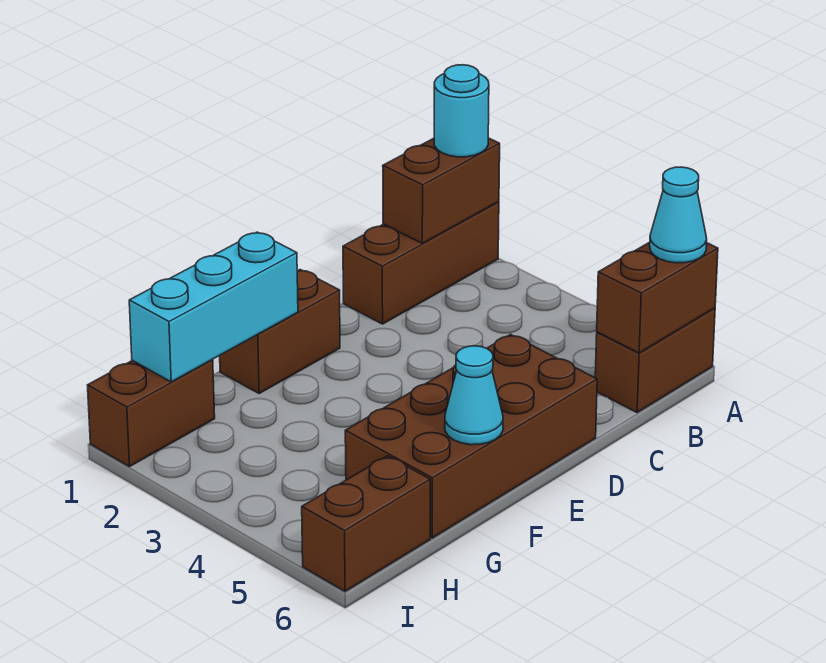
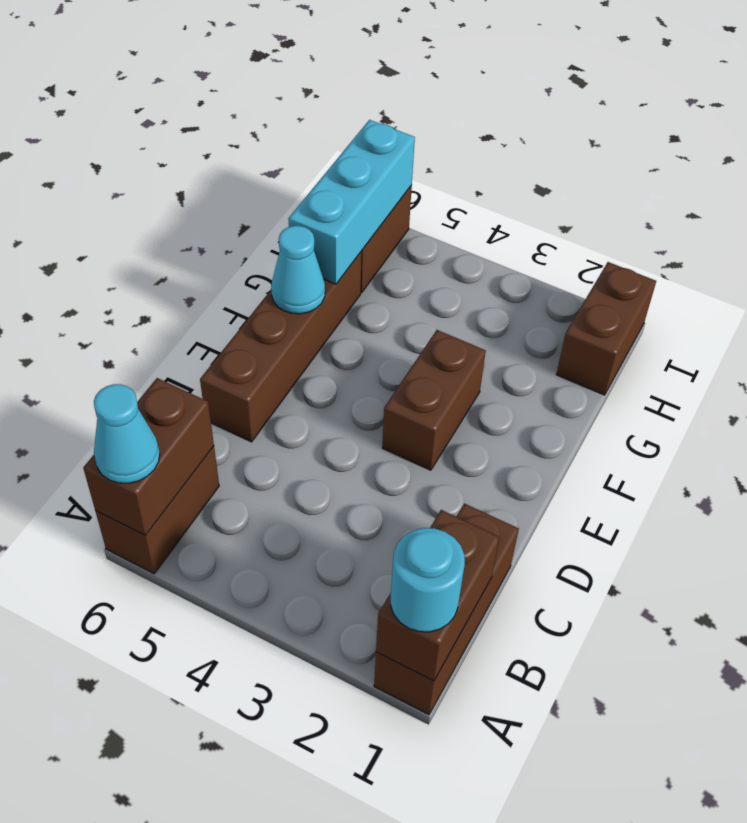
brown brick D5:G6 level 1 -> brown brick D6:G6 level 1
brown brick E1:F1 level 1 -> brown brick E3:F3 level 1
cyan brick F1:H1 level 2 -> cyan brick G6:I6 level 2

